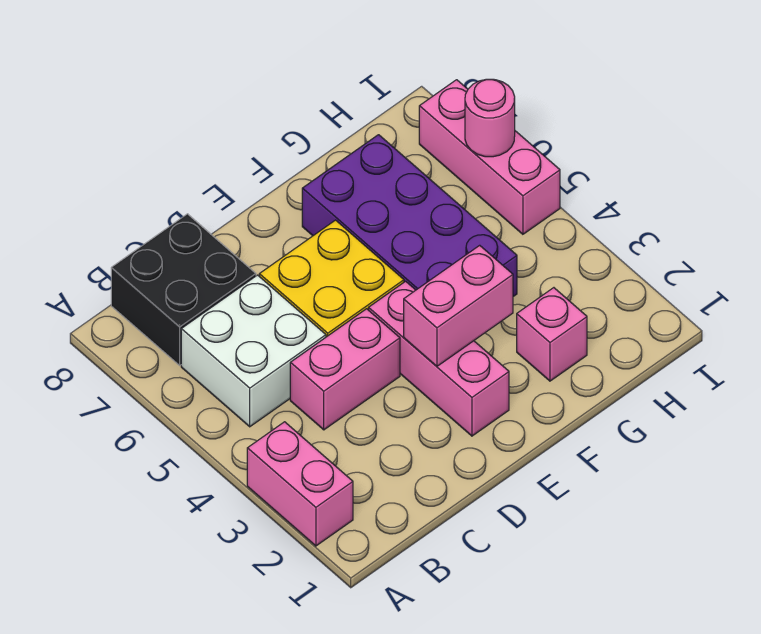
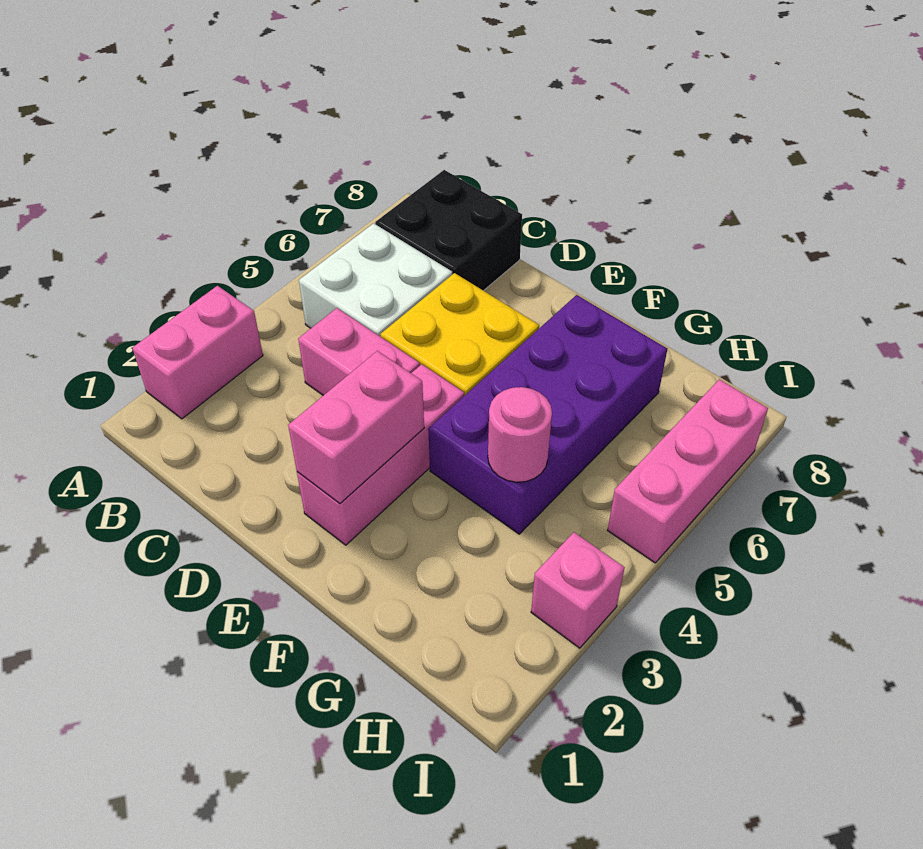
pink brick E3:F3 level 2 -> pink brick E2:E3 level 2
pink brick G2 level 1 -> pink brick I3 level 1
pink round brick I6 level 2 -> pink round brick G4 level 2

